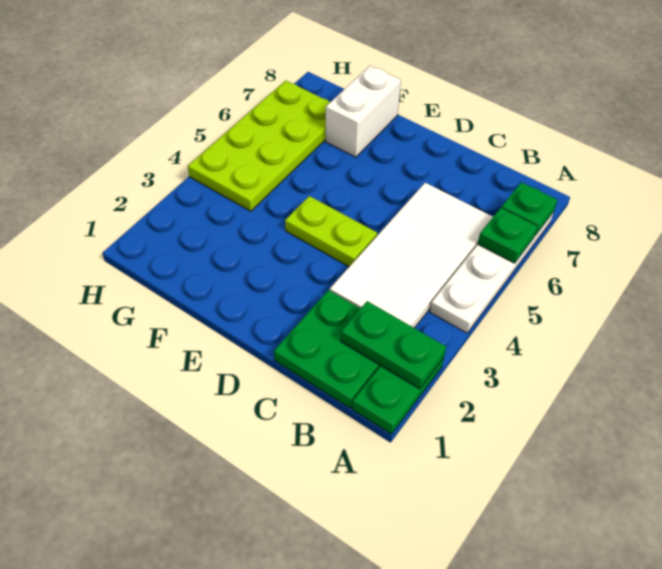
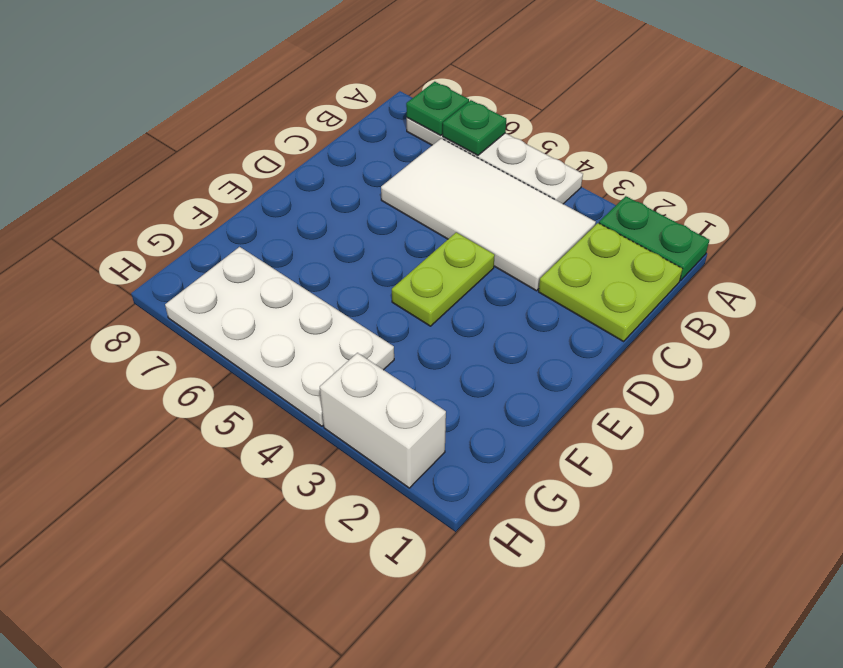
green plate A2:B2 level 2 -> none
green plate B1:C2 level 1 -> lime plate B1:C2 level 1
white brick F7:F8 level 1 -> white brick H2:H3 level 1
lime plate G4:H7 level 1 -> white plate G4:H7 level 1

